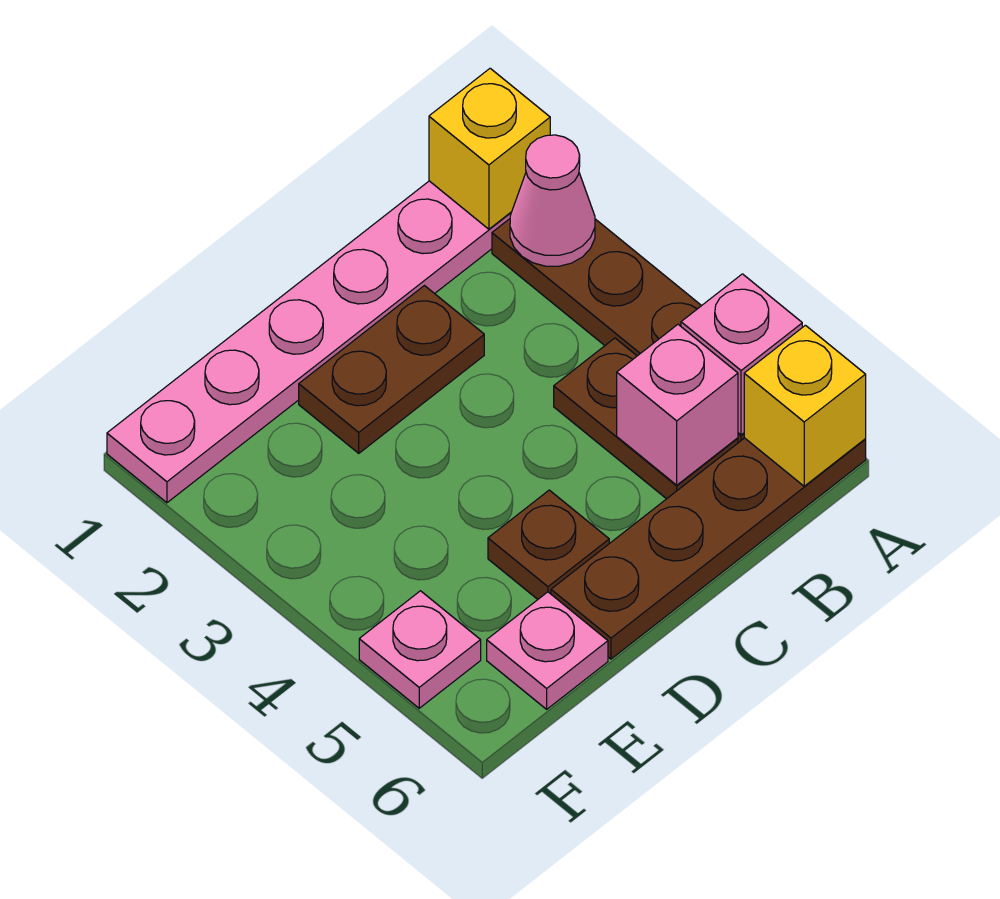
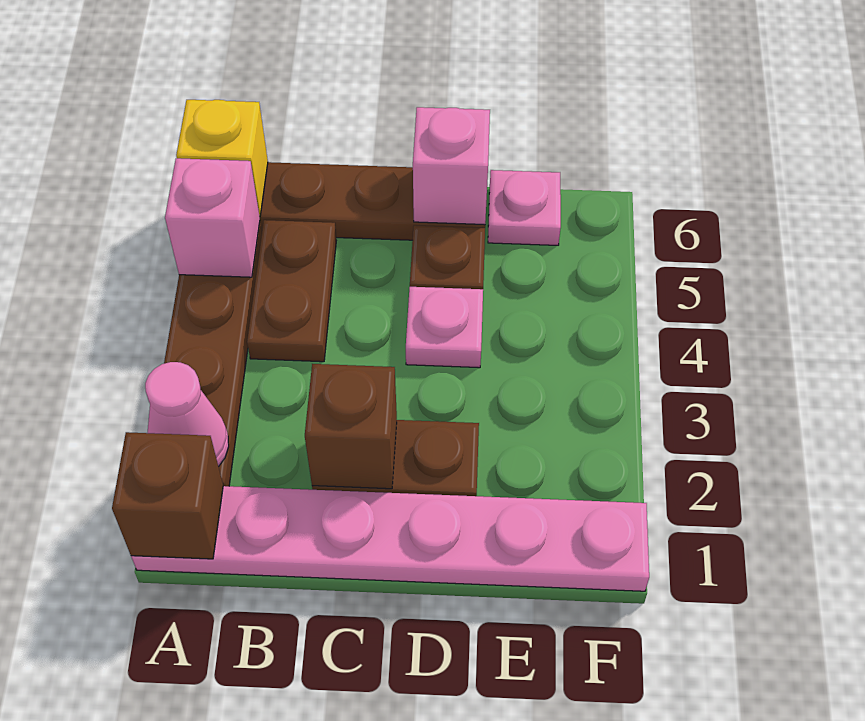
yellow brick A1 level 2 -> brown brick A1 level 2
pink brick B5 level 2 -> pink brick D6 level 2
none -> brown brick C2 level 2
pink plate F5 level 1 -> pink plate D4 level 1

